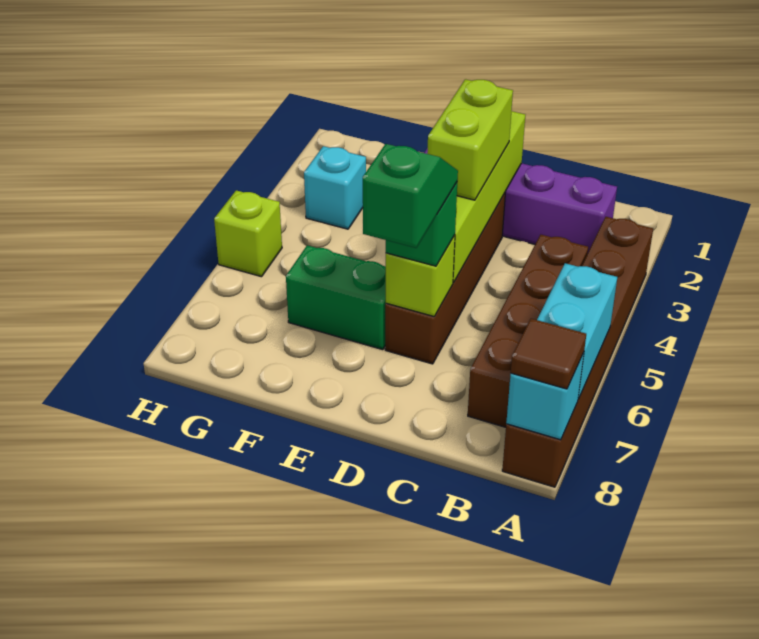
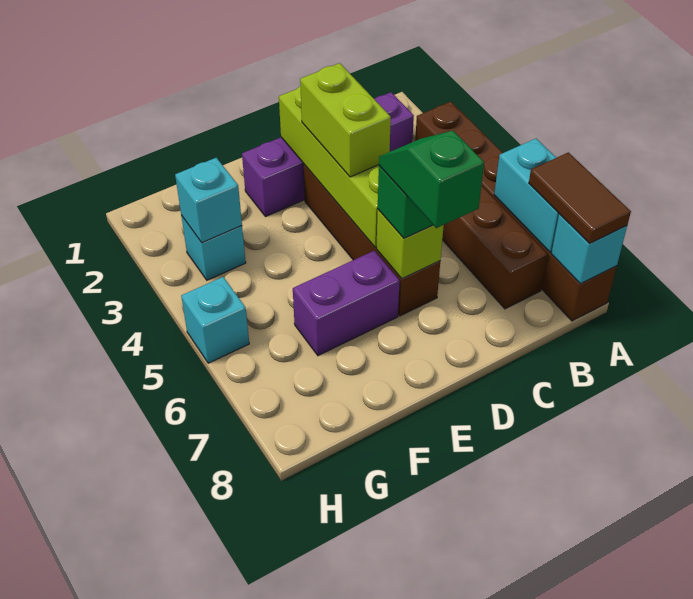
brown tile A8 level 3 -> brown tile A7:A8 level 3
green brick E6:F6 level 1 -> purple brick E6:F6 level 1
none -> cyan brick G3 level 2
lime brick H5 level 1 -> cyan brick H5 level 1

